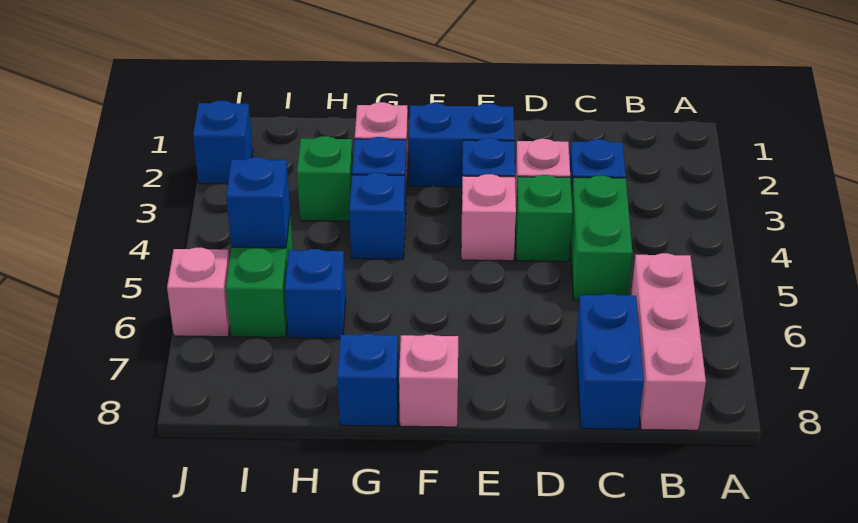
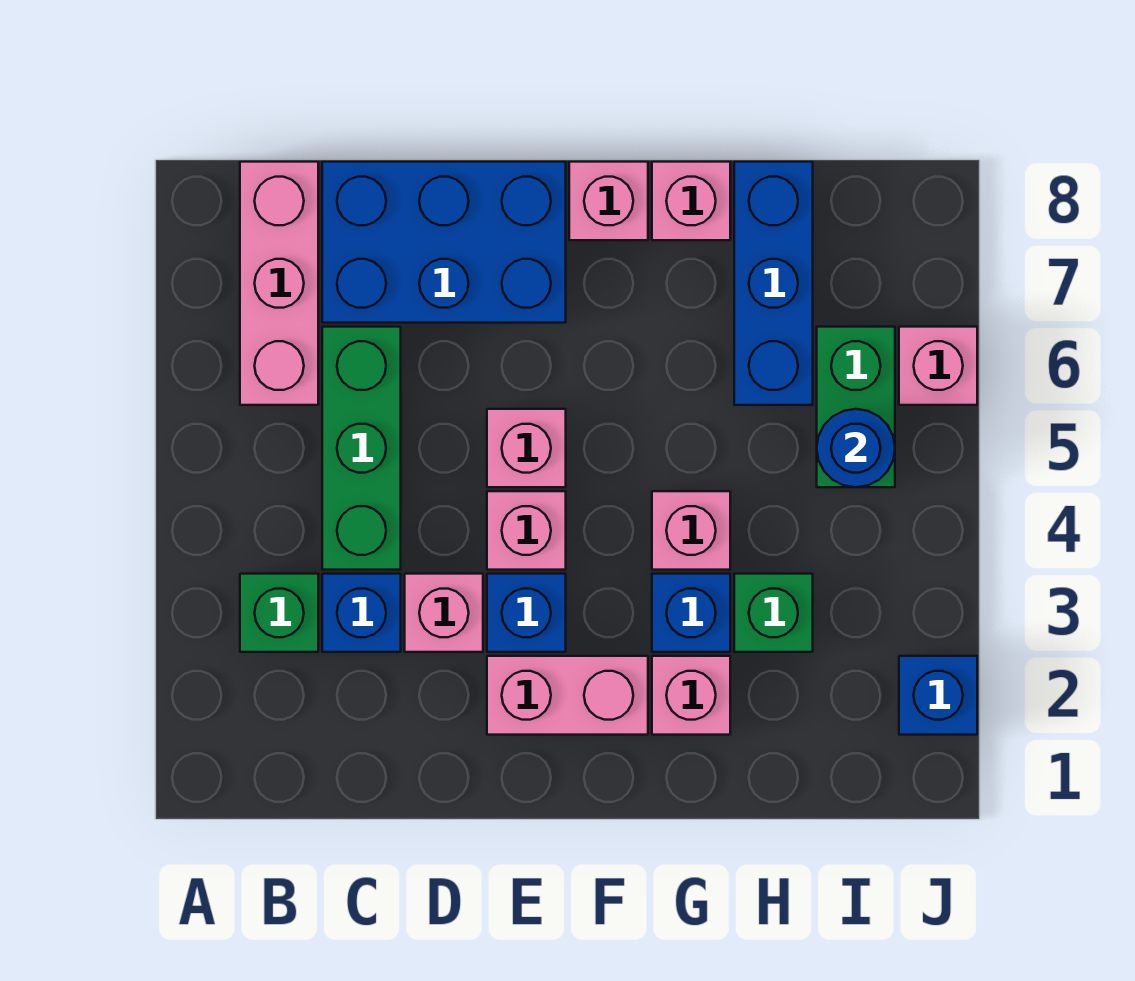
green brick C4:C5 level 1 -> green brick C4:C6 level 1
blue brick C7:C8 level 1 -> blue brick C7:E8 level 1
green brick D4 level 1 -> green brick B3 level 1
blue brick E2:F2 level 1 -> pink brick E2:F2 level 1
none -> pink brick E5 level 1
blue brick G4 level 1 -> pink brick G4 level 1
blue brick G8 level 1 -> pink brick G8 level 1
blue brick H6 level 1 -> blue brick H6:H8 level 1
blue brick I5 level 2 -> blue round brick I5 level 2

